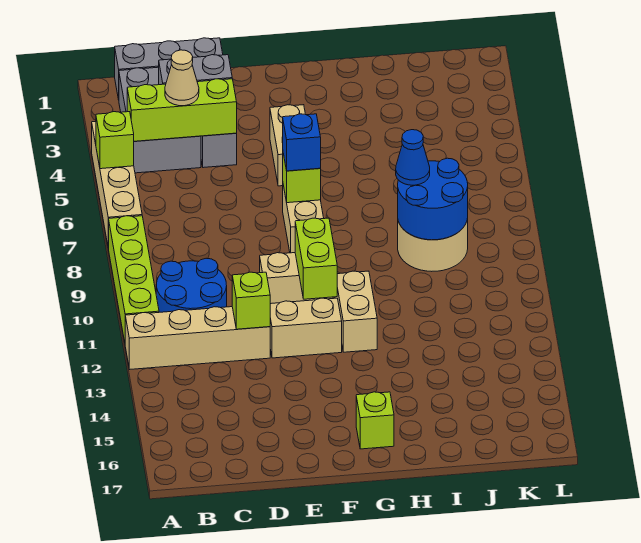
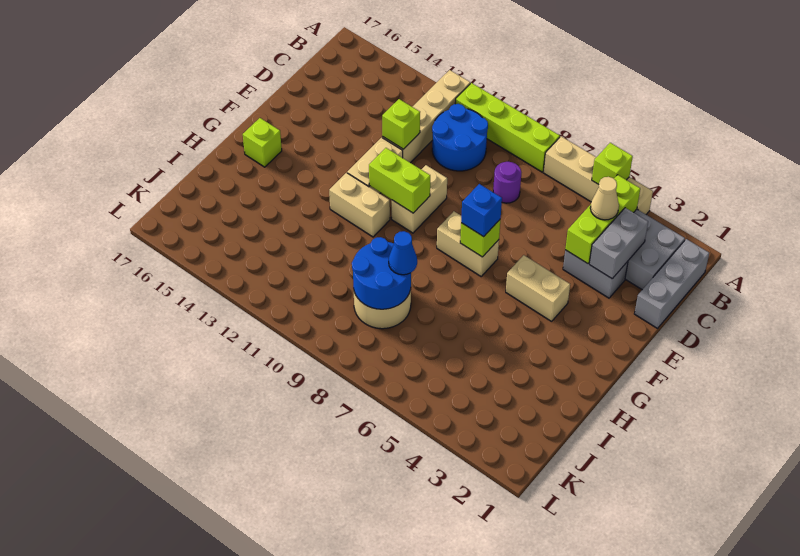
none -> purple round brick C8 level 1

